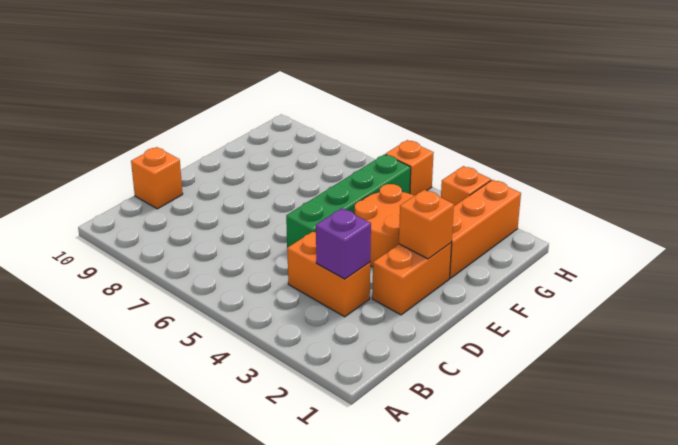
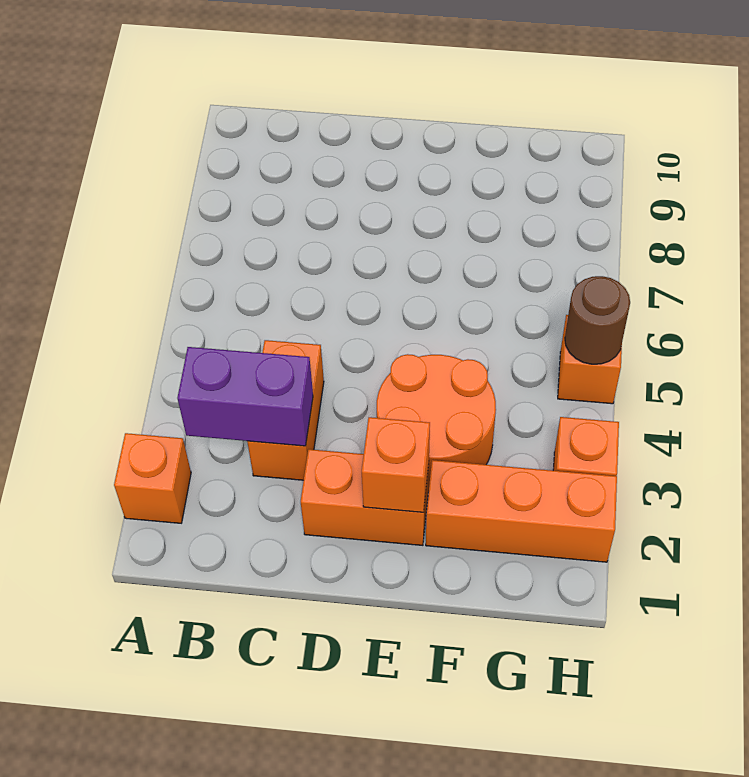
purple brick C3 level 2 -> purple brick B3:C3 level 2
orange brick C10 level 1 -> orange brick A2 level 1
green brick D5:G5 level 1 -> none
none -> brown round brick H5 level 2

